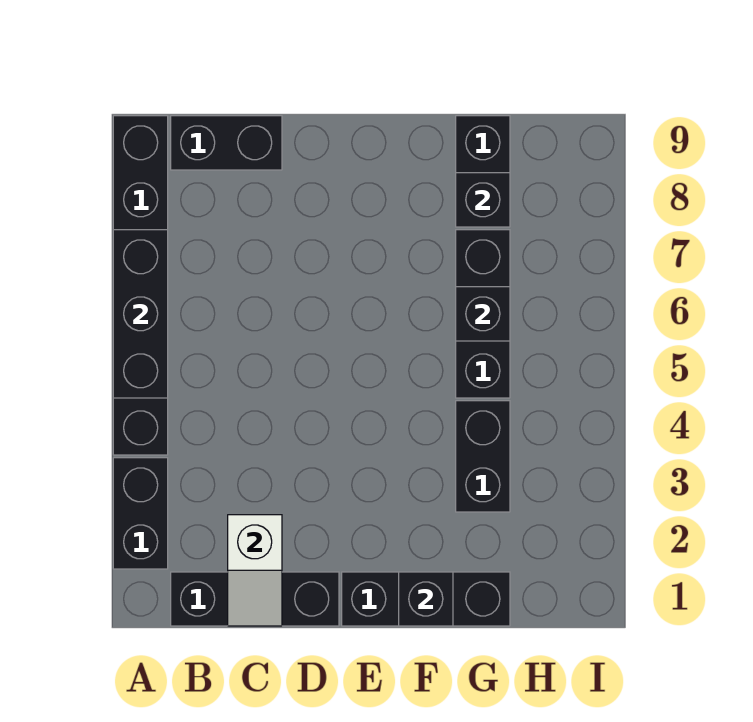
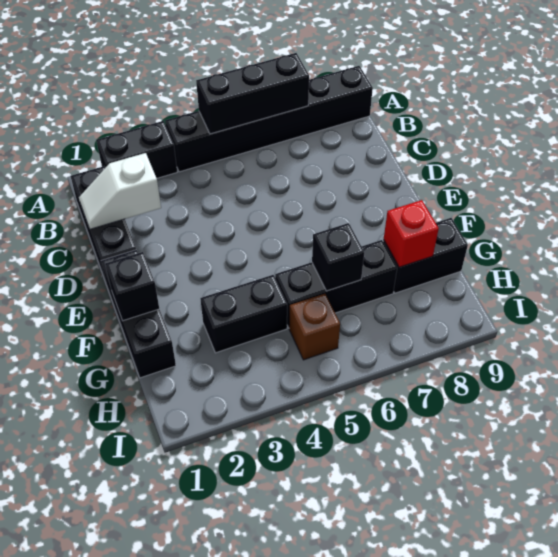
black brick B9:C9 level 1 -> none
black brick G8 level 2 -> red brick G8 level 2
none -> brown brick H5 level 1

